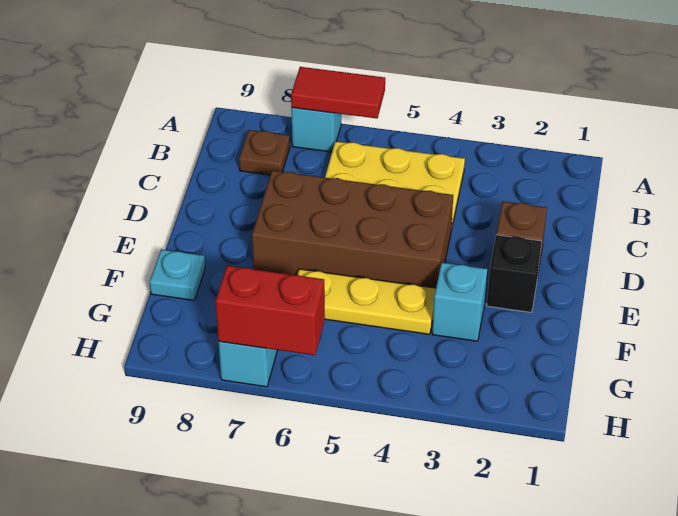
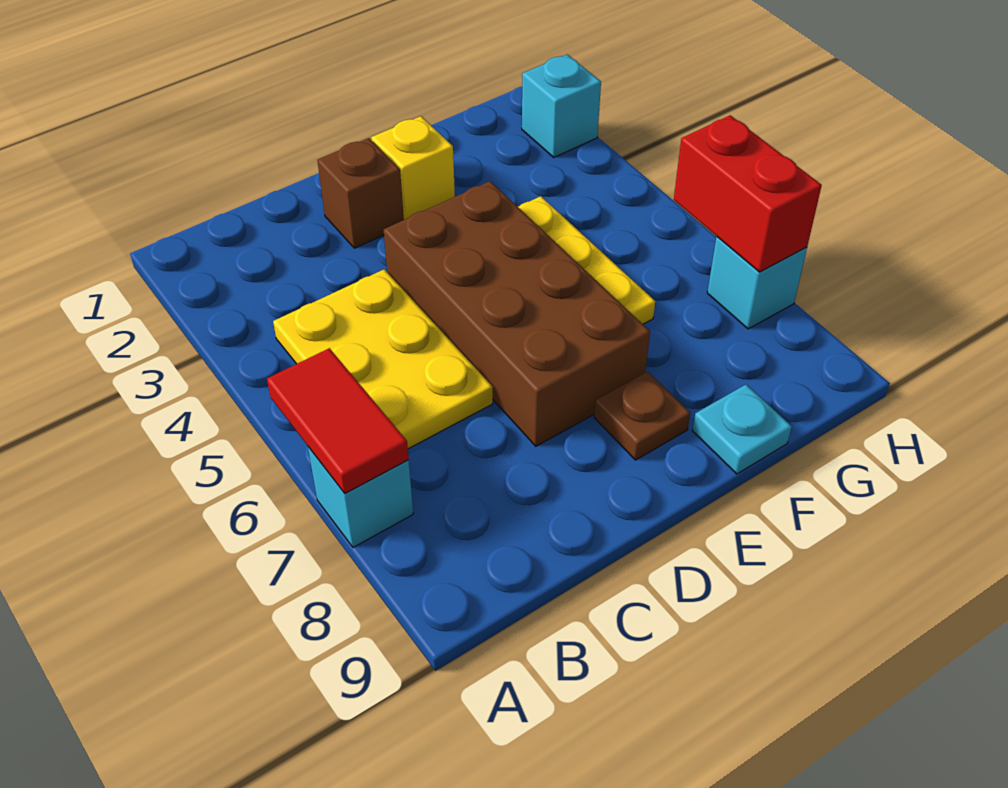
brown plate B8 level 1 -> brown plate E8 level 1
black brick E2 level 1 -> yellow brick E2 level 1
cyan brick F3 level 1 -> cyan brick H2 level 1

